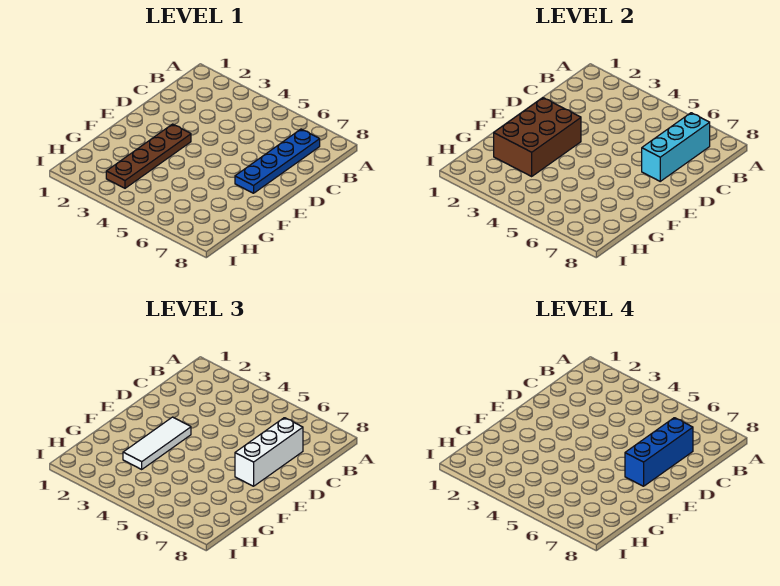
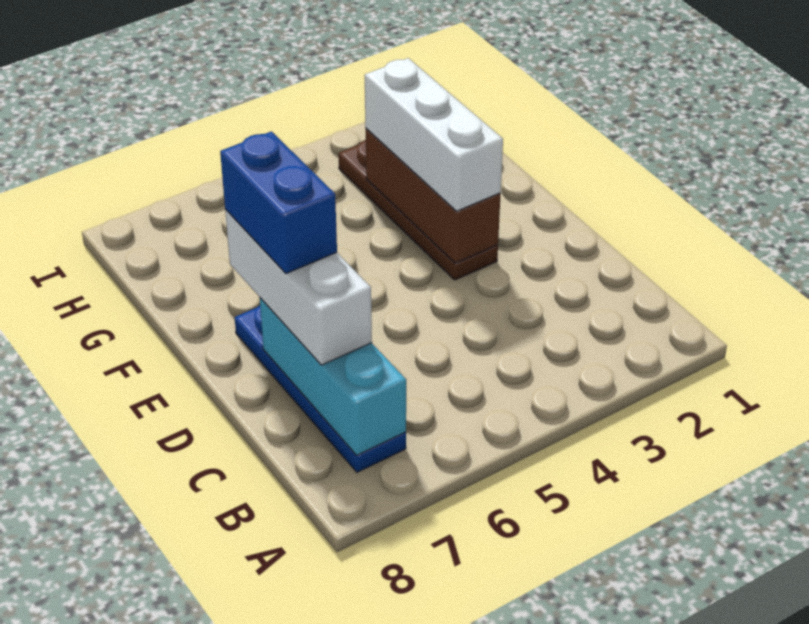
blue brick C7:E7 level 4 -> blue brick D7:E7 level 4
brown brick E2:G3 level 2 -> brown brick E3:G3 level 2
white tile E3:G3 level 3 -> white brick E3:G3 level 3

